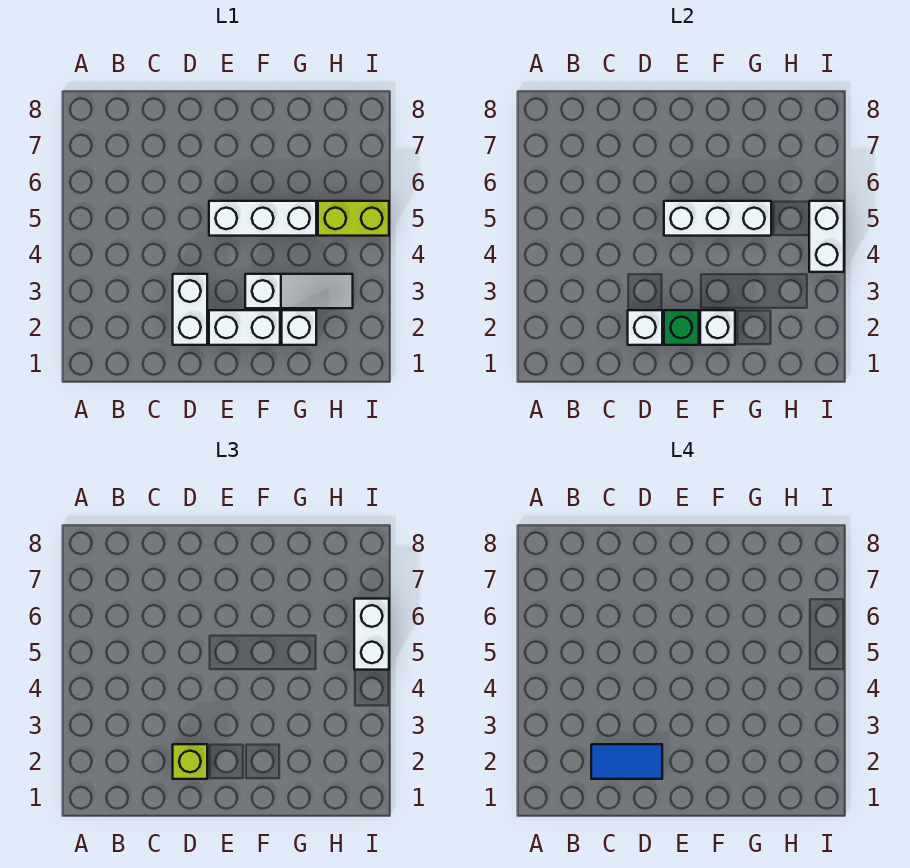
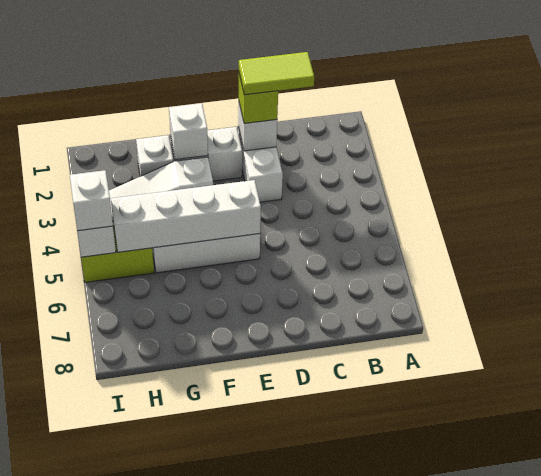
blue tile C2:D2 level 4 -> lime tile C2:D2 level 4
green brick E2 level 2 -> none
white brick E5:G5 level 2 -> white brick E5:H5 level 2
white brick I5:I6 level 3 -> white brick I5 level 3

